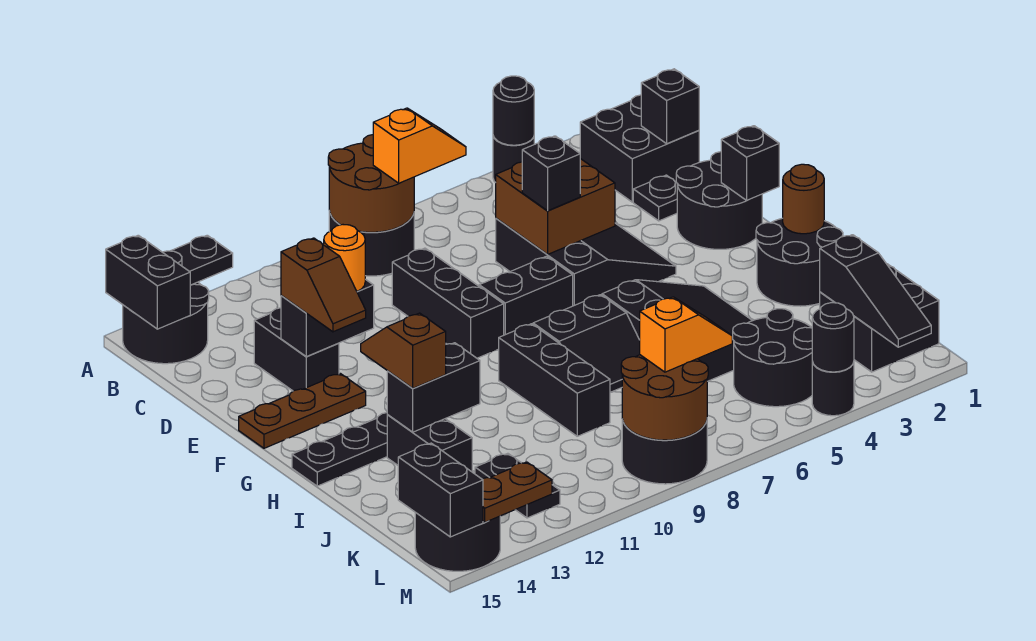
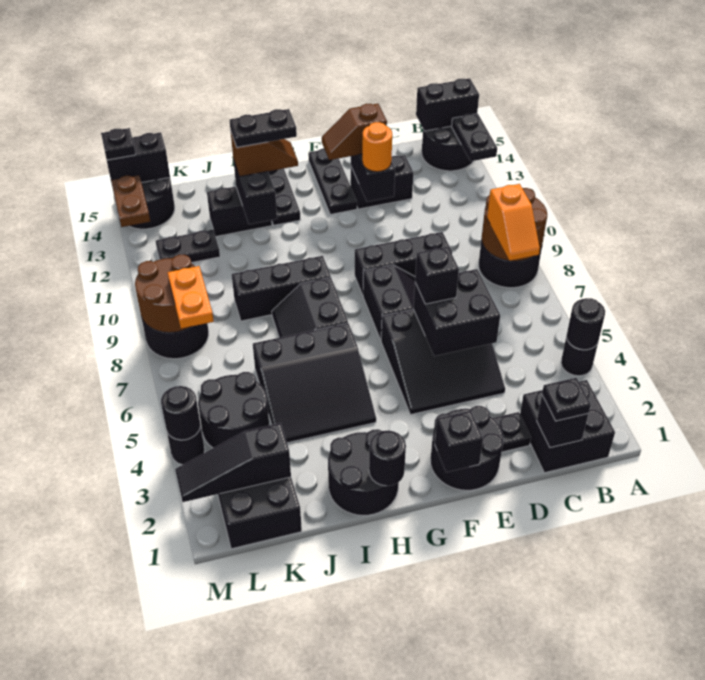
none -> black plate C1 level 3
brown brick D5:E6 level 2 -> black brick D5:E6 level 2
brown plate F13:F15 level 1 -> black plate F13:F15 level 1
brown round brick H1 level 2 -> black round brick H1 level 2
none -> black plate H13:I13 level 4
orange slope L7:L8 level 3 top 8 -> orange plate L7:L8 level 3
none -> black plate M15 level 3

